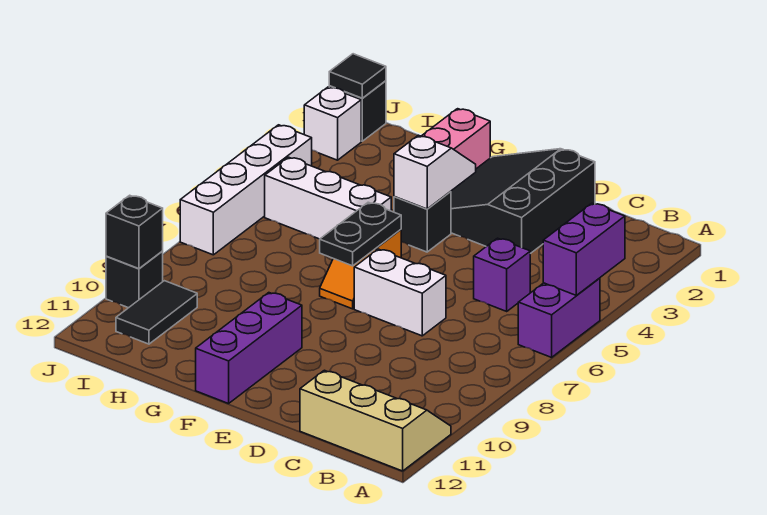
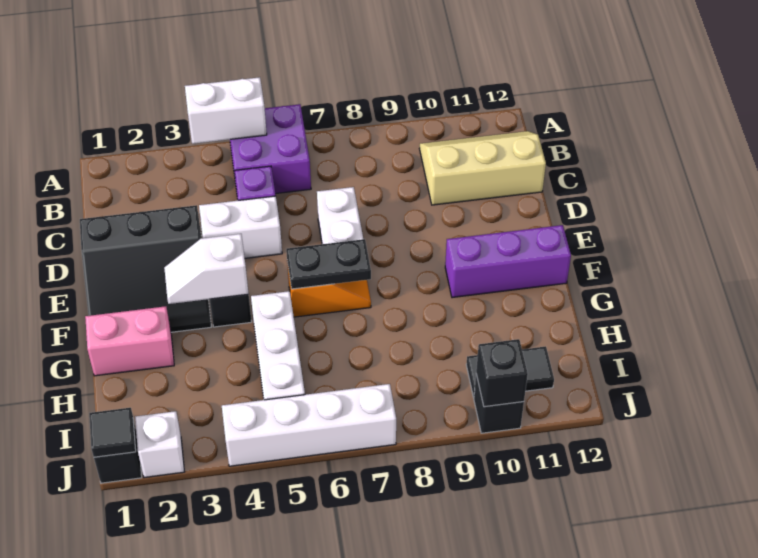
purple brick A4:A5 level 2 -> white brick A4:A5 level 2
purple brick A5:A6 level 1 -> purple brick A5:B6 level 1
tan slope A11:C12 level 1 top 12 -> tan slope B10:C12 level 1 top C
none -> white brick D4:D5 level 1

